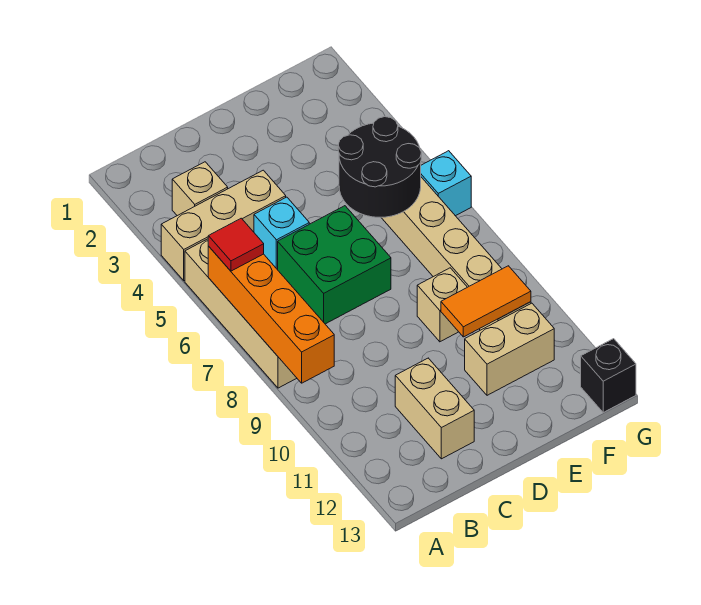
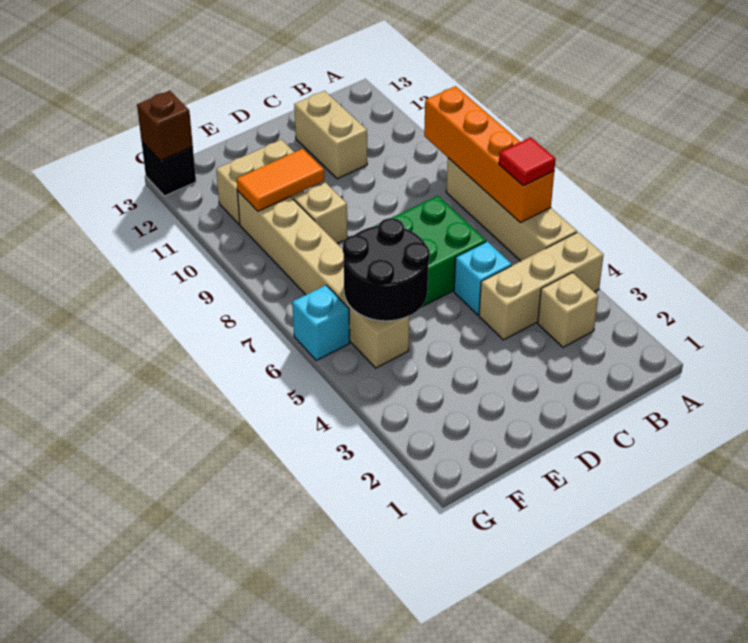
none -> brown brick G13 level 2

